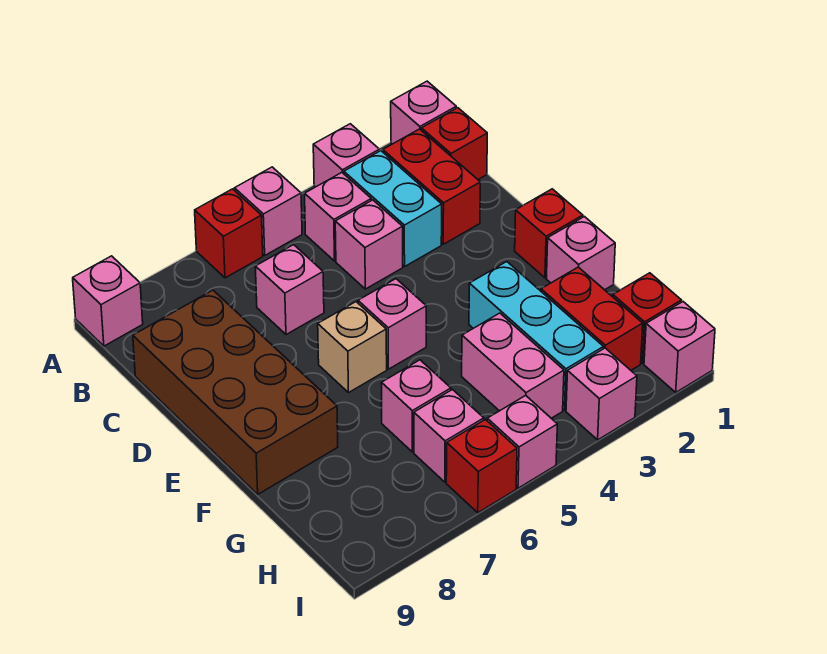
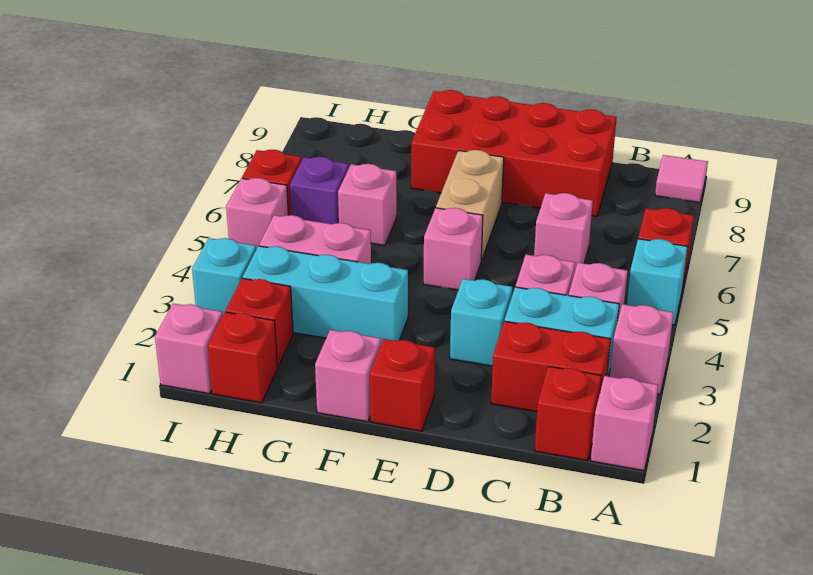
pink brick A5 level 1 -> cyan brick A5 level 1
pink brick A9 level 1 -> pink tile A9 level 1
brown brick C8:F9 level 1 -> red brick C8:F9 level 1
none -> cyan brick D3 level 1
tan brick E6 level 1 -> tan brick E6:E7 level 1
red brick G2:H2 level 1 -> red brick H2 level 1
pink brick H6 level 1 -> purple brick H6 level 1
pink brick I3 level 1 -> cyan brick I3 level 1

